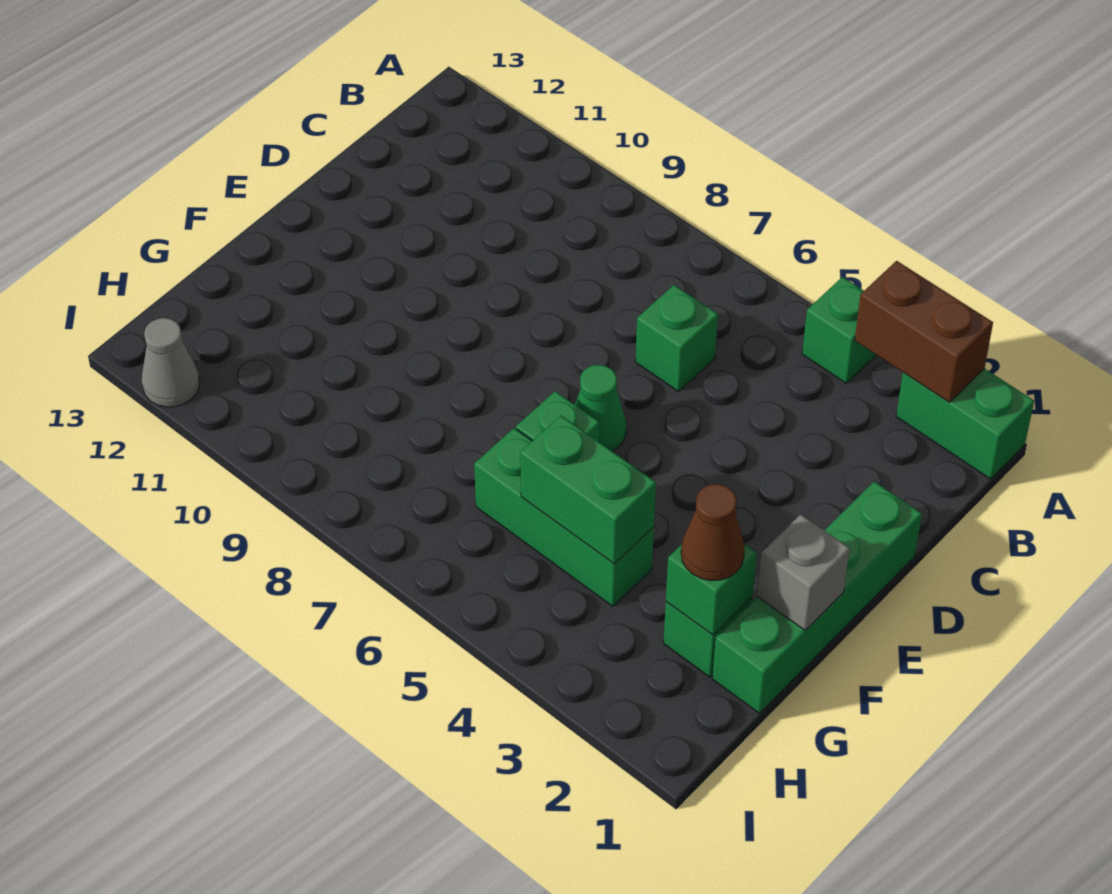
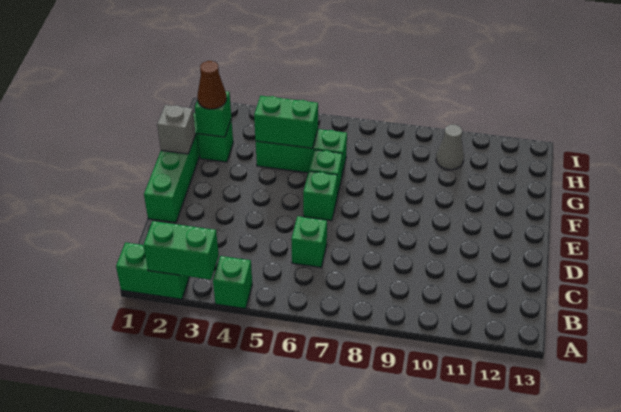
brown brick A2:A3 level 2 -> green brick A2:A3 level 2
green cone E6 level 1 -> green brick E6 level 1
grey cone I12 level 1 -> grey cone H10 level 1

